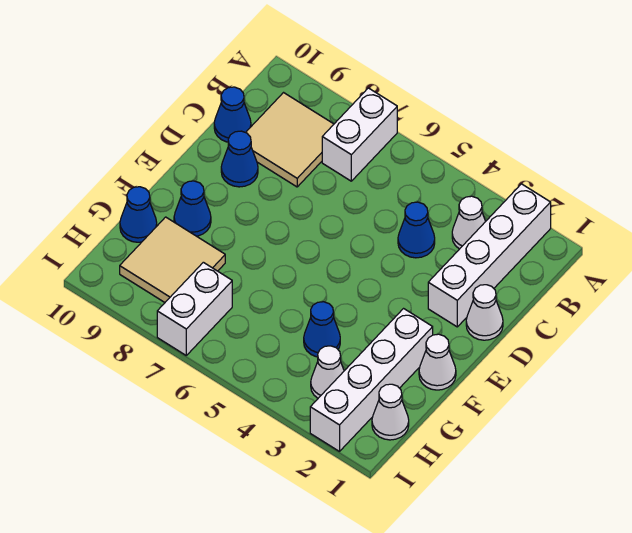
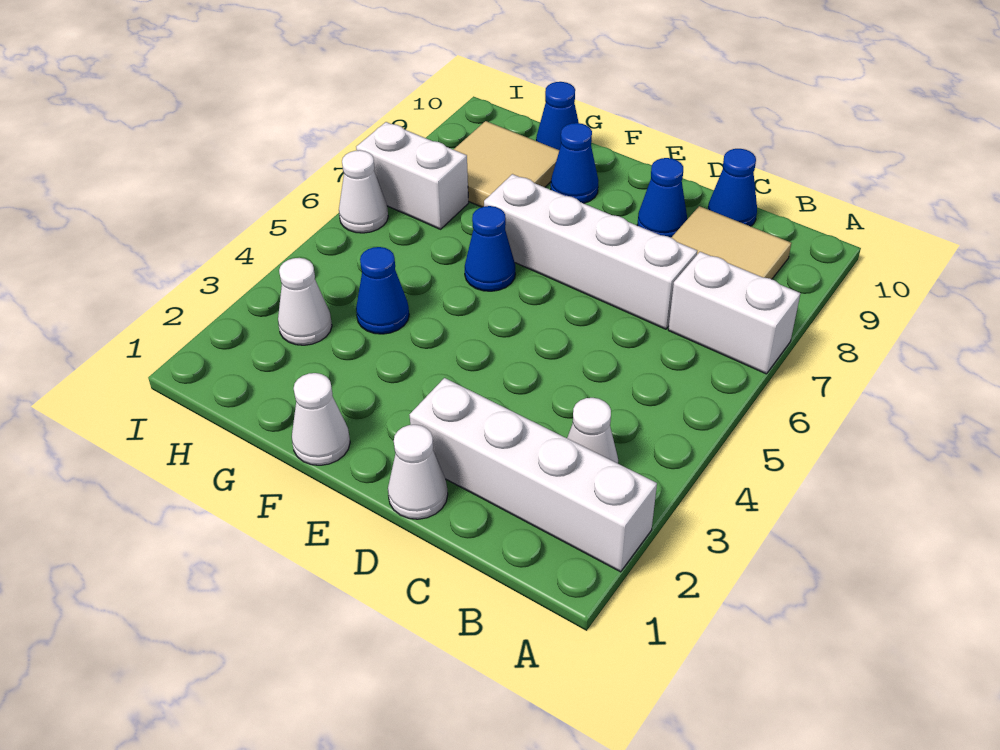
blue cone C4 level 1 -> blue cone F6 level 1
white brick F2:I2 level 1 -> white brick C7:F7 level 1
white cone H1 level 1 -> white cone I6 level 1

